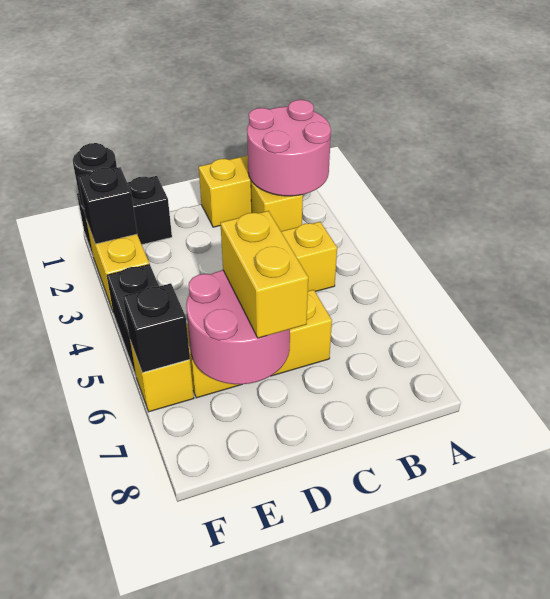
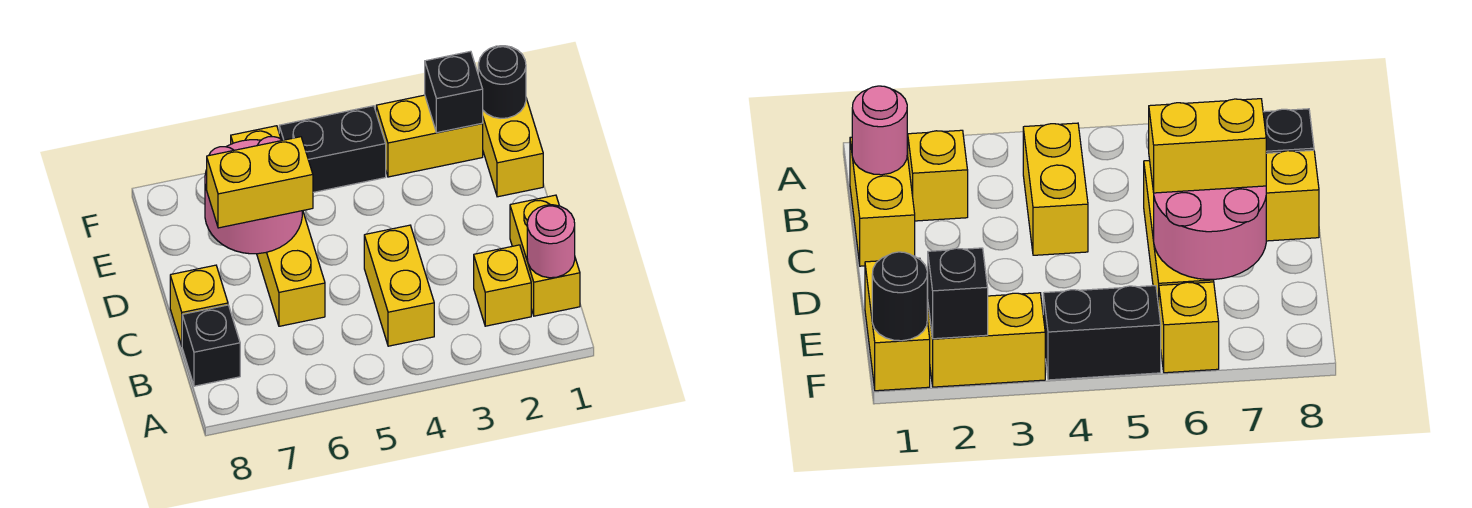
pink round brick A1:B2 level 2 -> pink round brick B1 level 2
none -> yellow brick C8 level 1
black brick E1:F1 level 1 -> yellow brick E1:F1 level 1
black brick F6 level 2 -> black brick B8 level 1

